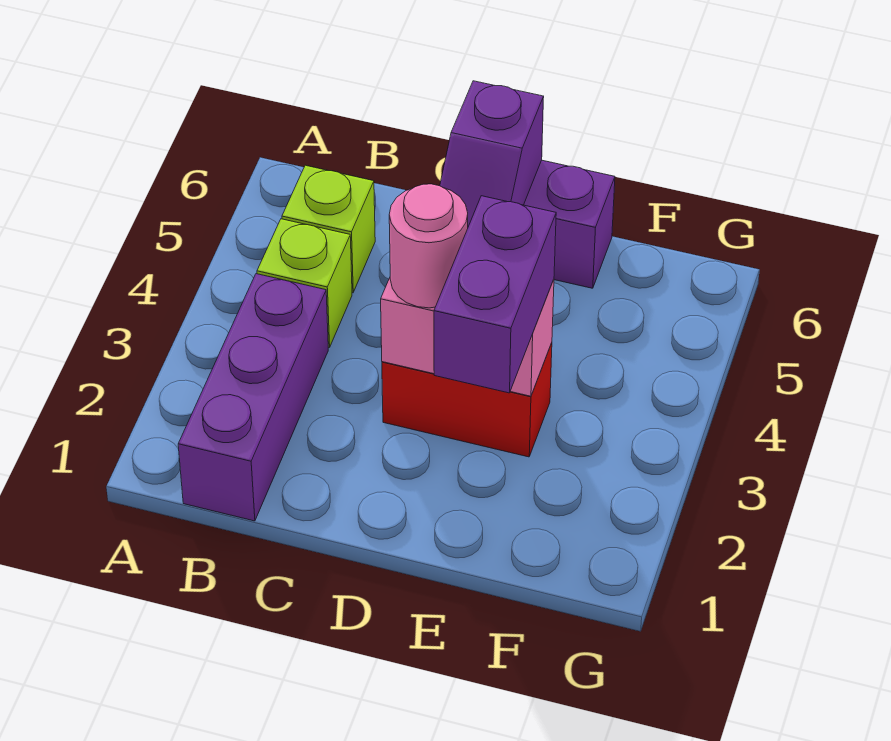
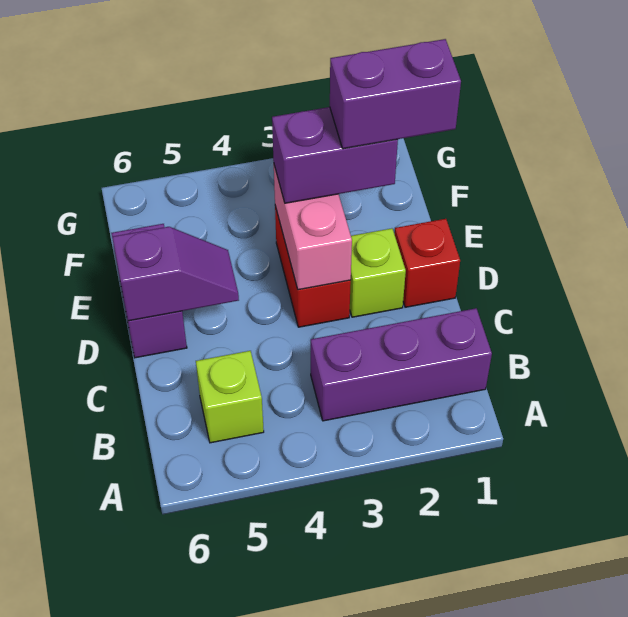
lime brick B4 level 1 -> lime brick D2 level 1
none -> red brick D1 level 1
pink round brick D3 level 3 -> none
none -> purple brick E1:E2 level 4

